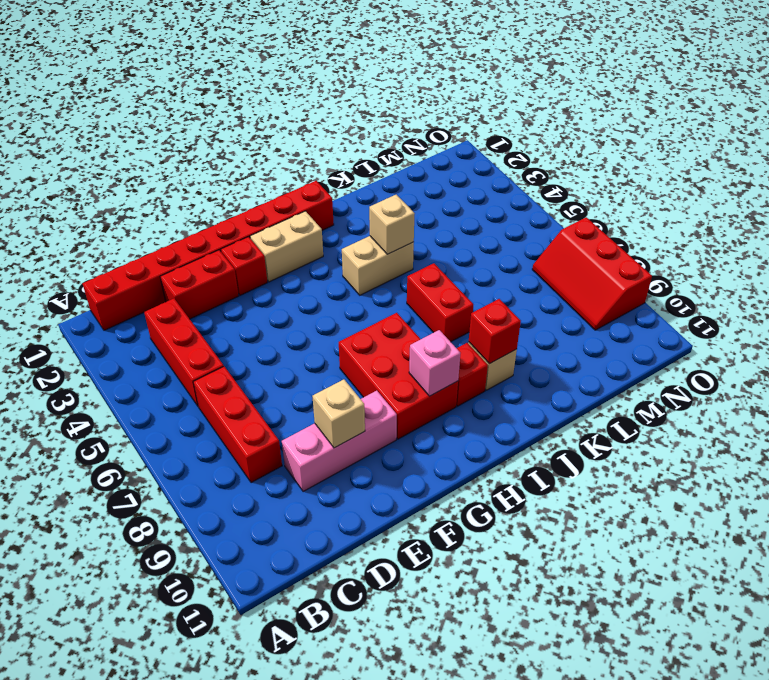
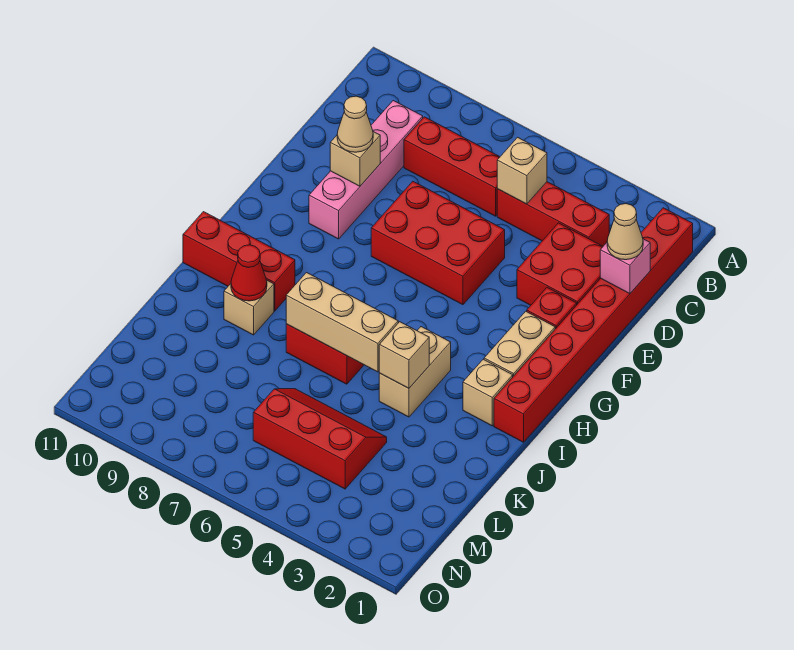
none -> tan brick C5 level 2
none -> tan cone D1 level 3
red brick D2:E2 level 1 -> red brick D2:E3 level 1
pink brick D9:F9 level 1 -> pink brick C9:F9 level 1
none -> tan cone E9 level 3
red brick G7:H9 level 1 -> red brick E5:F7 level 1
pink brick H9 level 2 -> pink brick D1 level 2
none -> tan brick I2 level 1
red brick I9 level 1 -> red brick I9:I11 level 1
none -> tan brick J5:J7 level 2
red brick J9 level 2 -> red cone J9 level 2
red slope N7:O9 level 1 top O -> red slope L4:M6 level 1 top M

